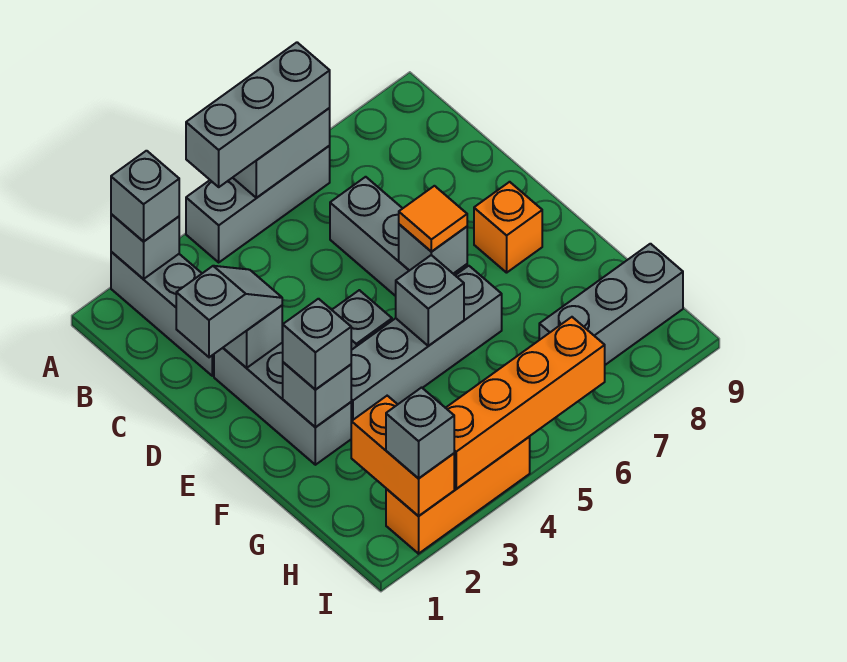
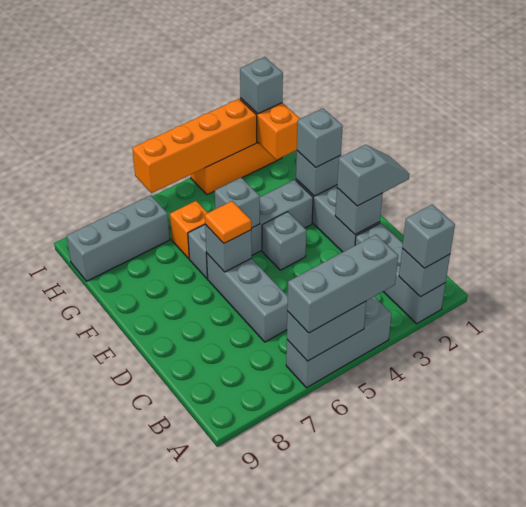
grey slope D1:D2 level 3 top 1 -> grey slope D1:D2 level 3 top 2
orange brick E8 level 1 -> orange brick G6 level 1

